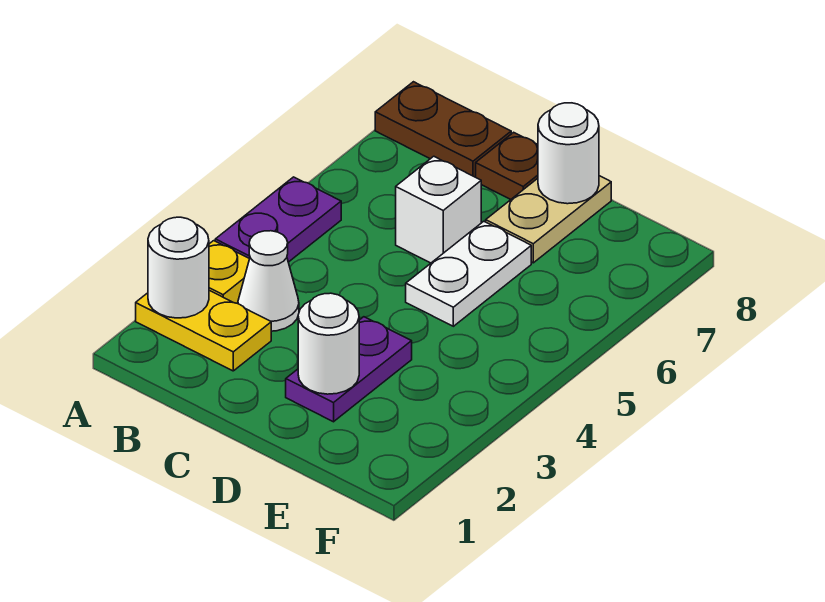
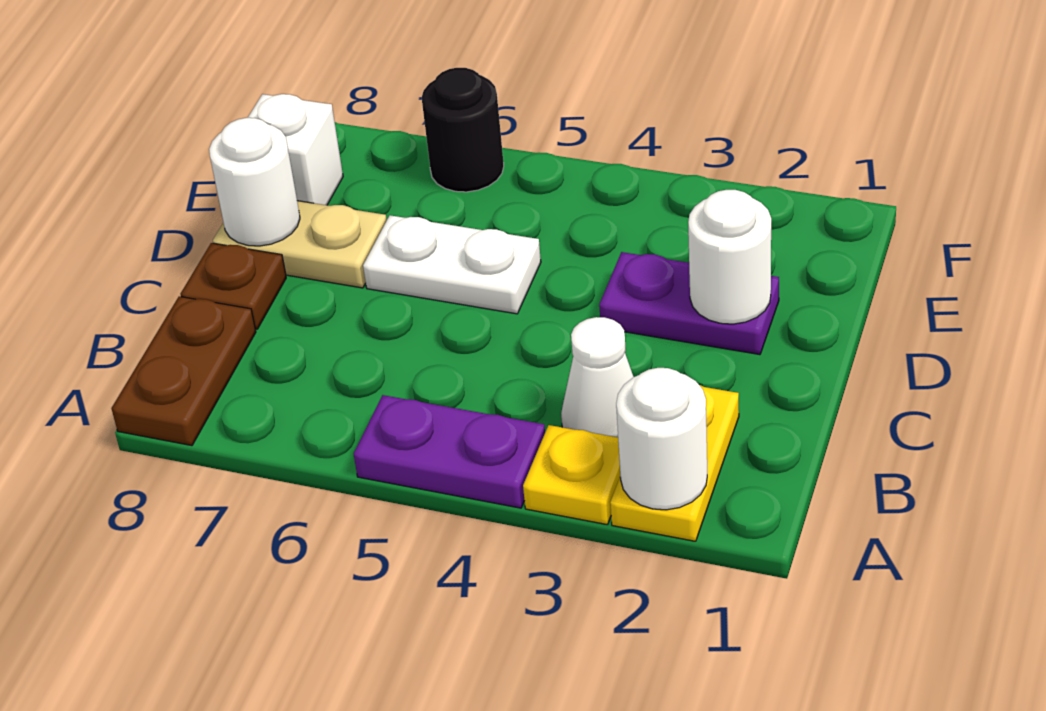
white brick C6 level 1 -> white brick E8 level 1
none -> black round brick F6 level 1

